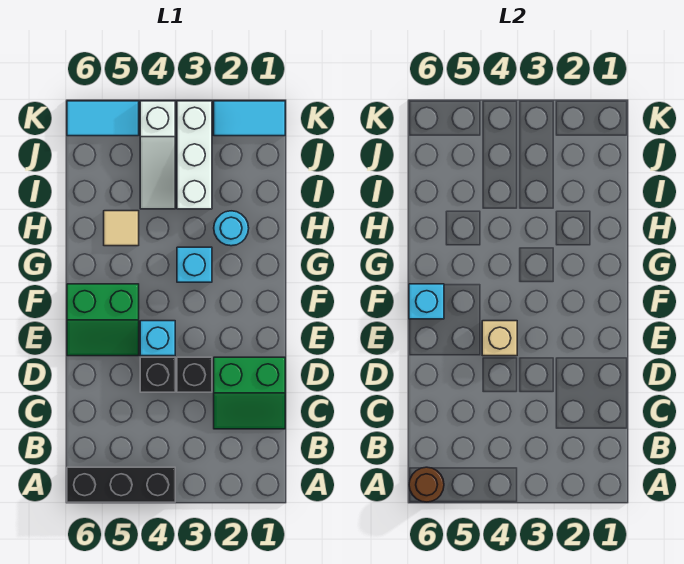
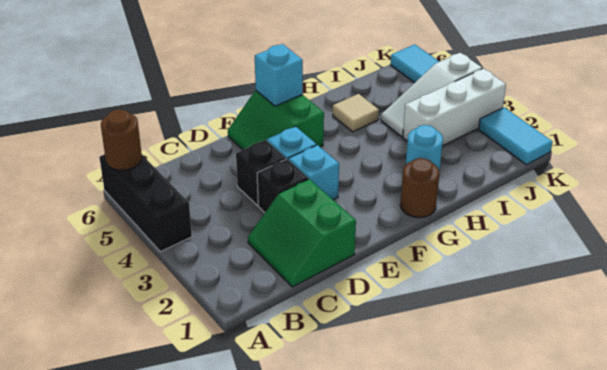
tan brick E4 level 2 -> none
none -> brown round brick G1 level 1
cyan brick G3 level 1 -> cyan brick E3 level 1

